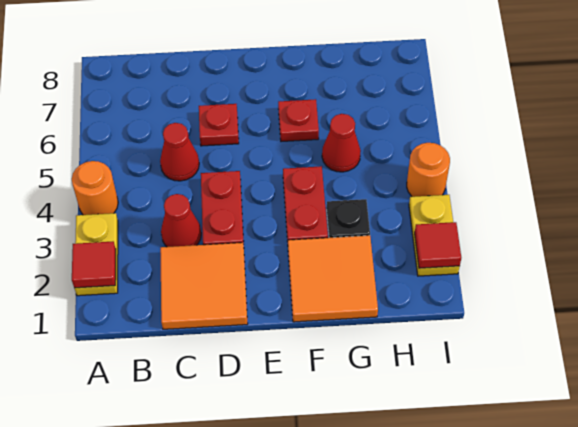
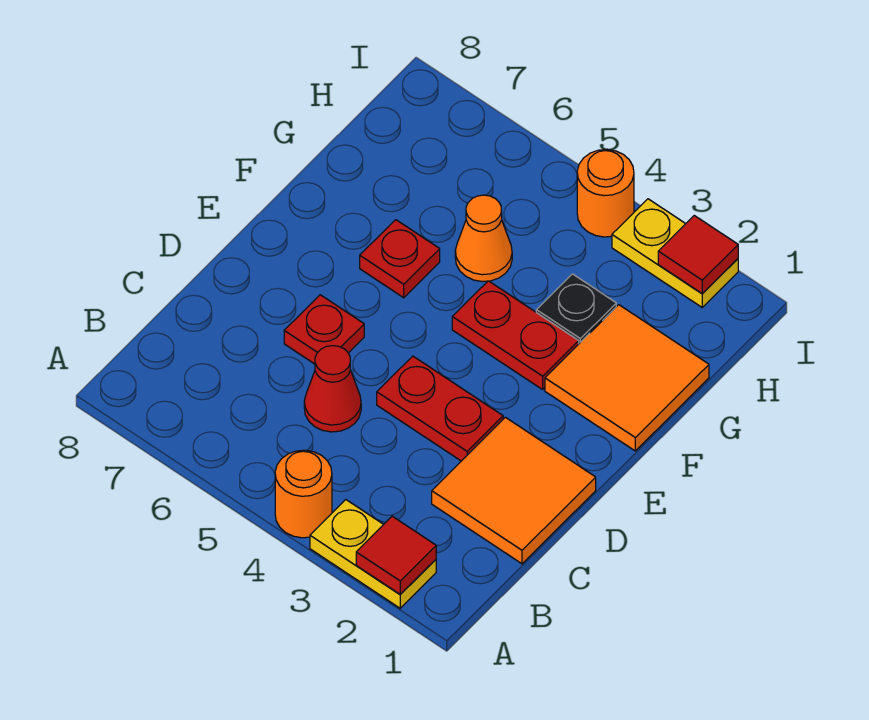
red cone C3 level 1 -> none
red cone G5 level 1 -> orange cone G5 level 1

